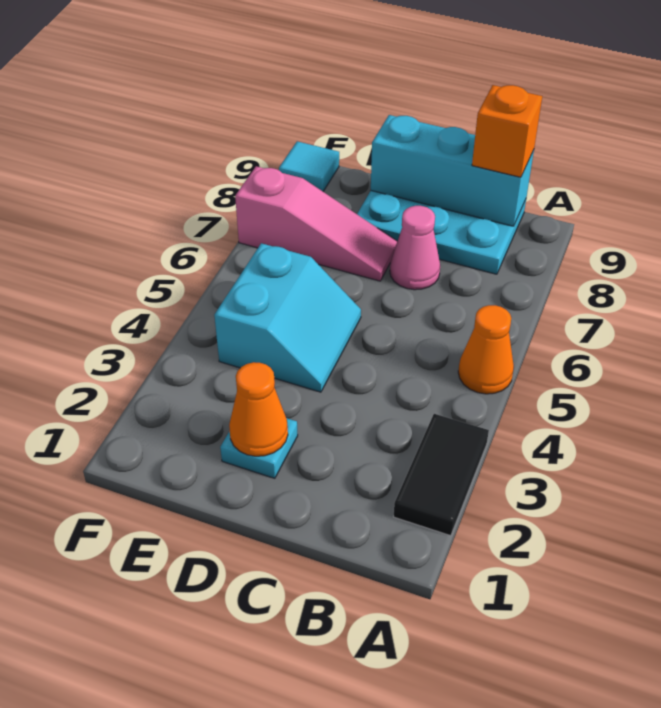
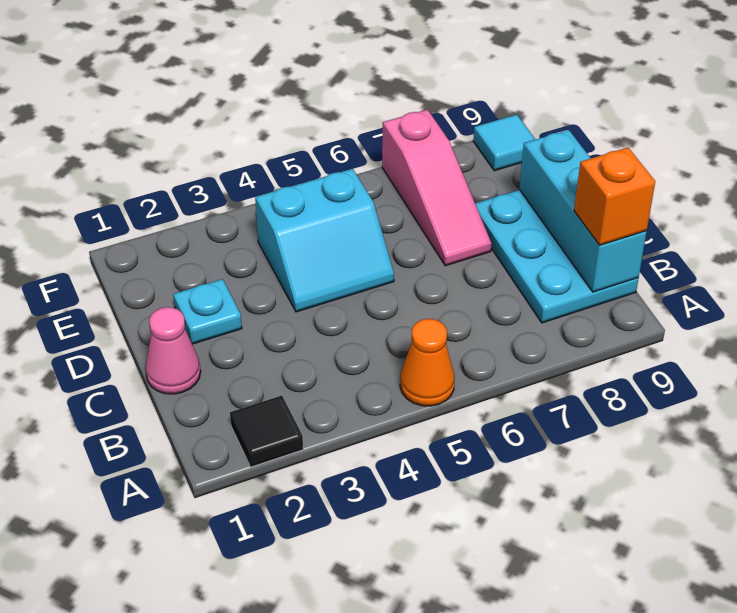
black tile A2:A3 level 1 -> black tile A2 level 1
pink cone C7 level 1 -> pink cone C1 level 1
orange cone D2 level 2 -> none

